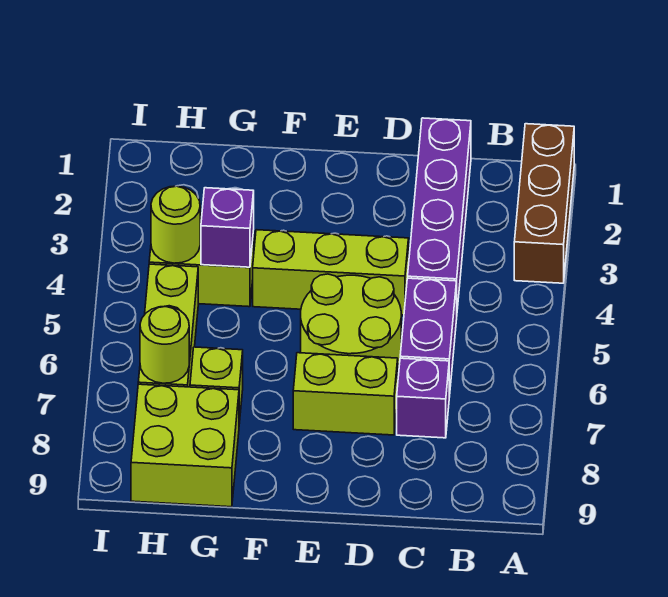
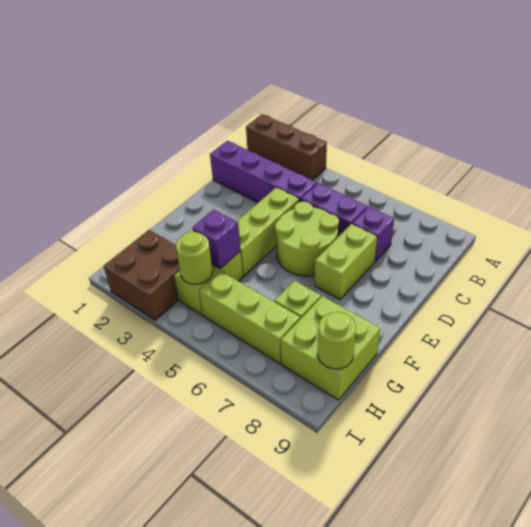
none -> brown brick H2:I3 level 1
lime round brick H7 level 2 -> lime round brick H9 level 2

